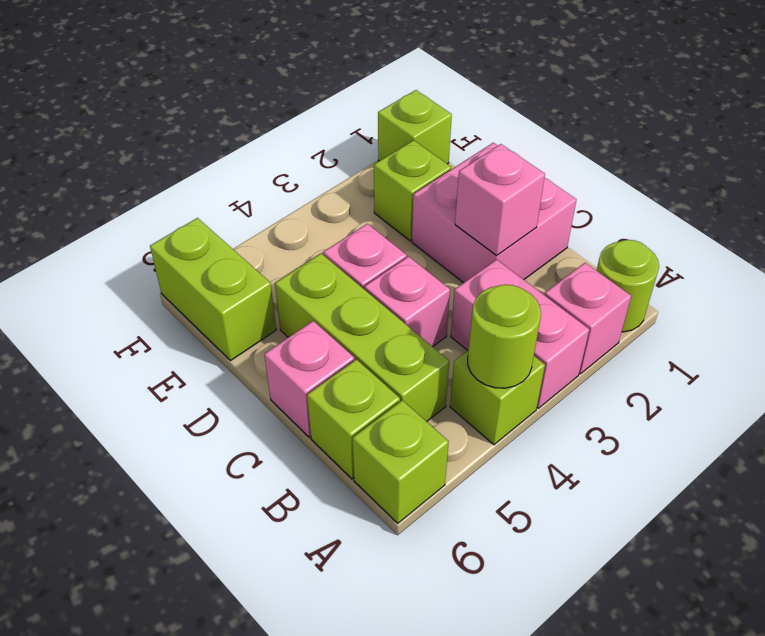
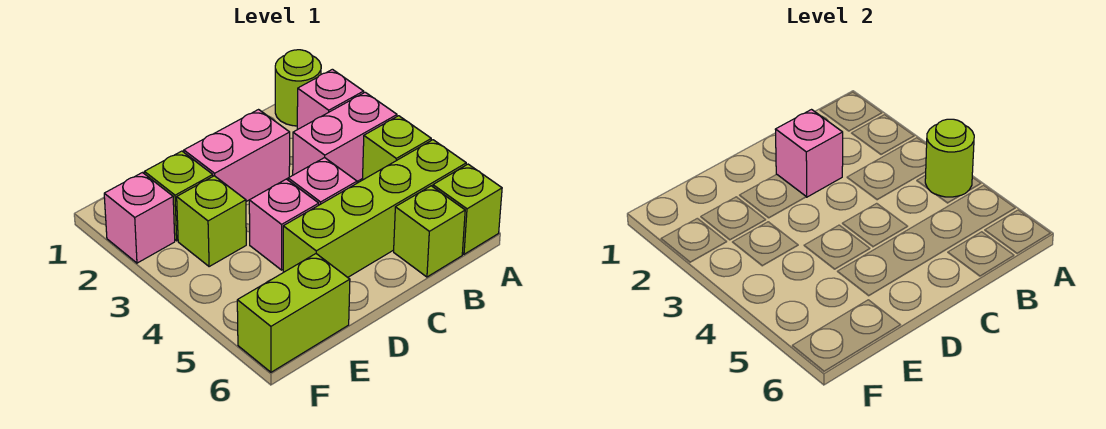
lime brick B5:D5 level 1 -> lime brick A5:D5 level 1
pink brick C1:D2 level 1 -> pink brick C2:D2 level 1
pink brick C6 level 1 -> pink brick F2 level 1
lime brick F1 level 1 -> lime brick E3 level 1

